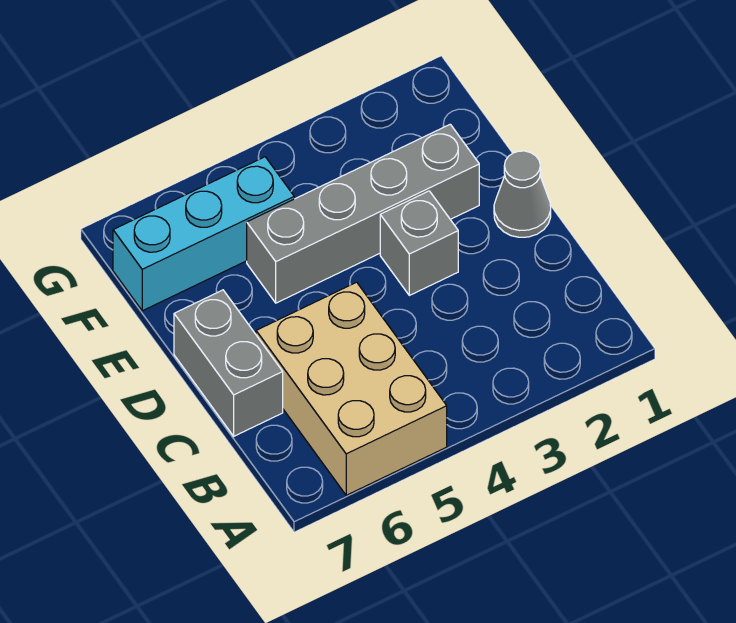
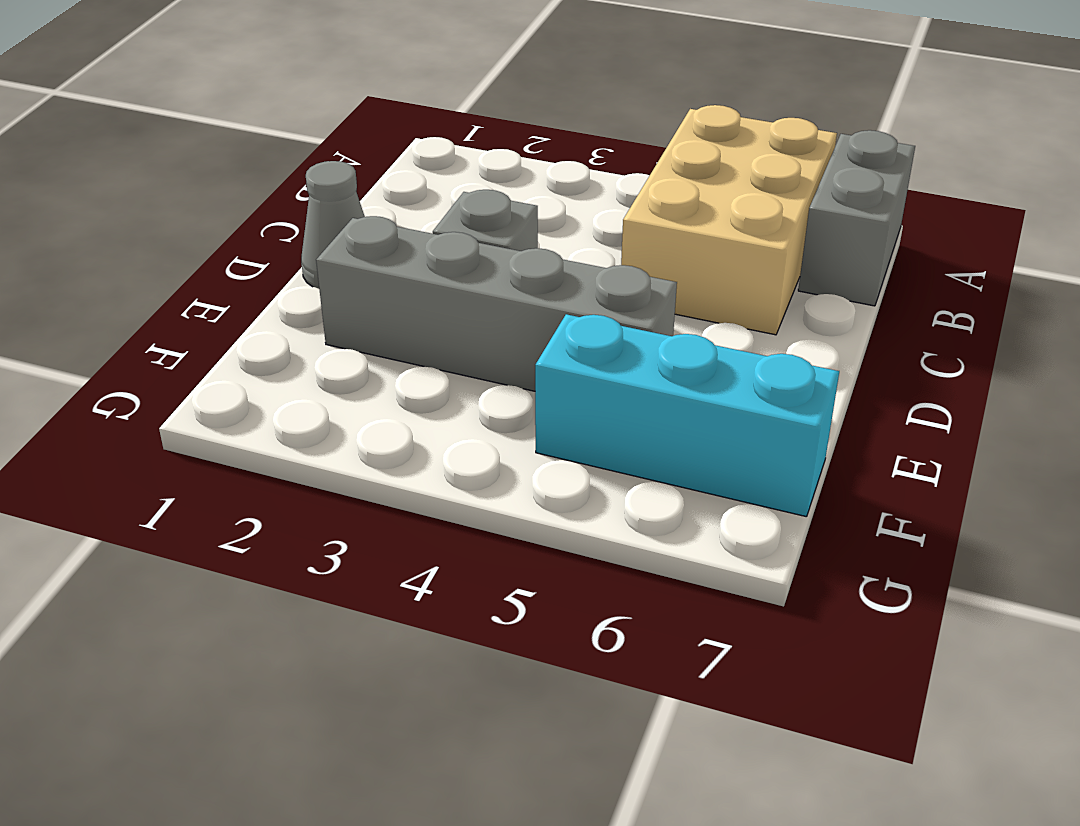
grey brick C7:D7 level 1 -> grey brick A7:B7 level 1

